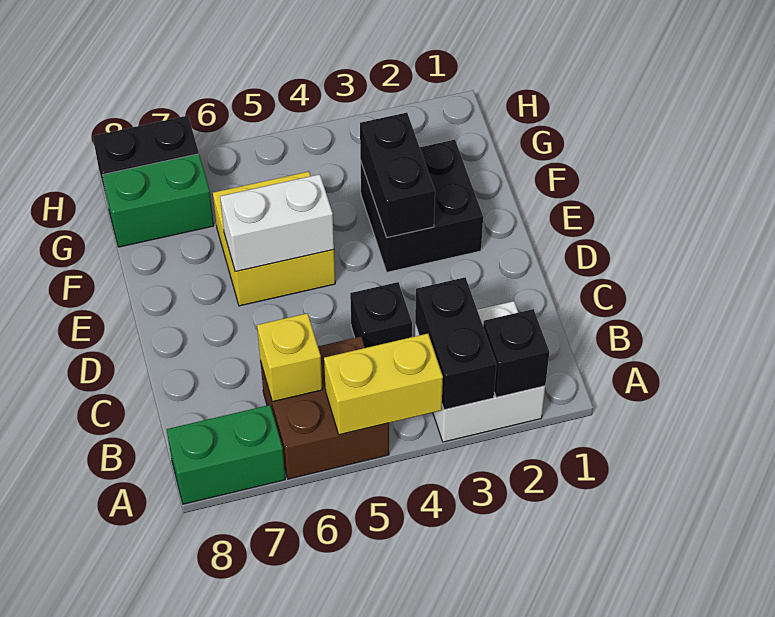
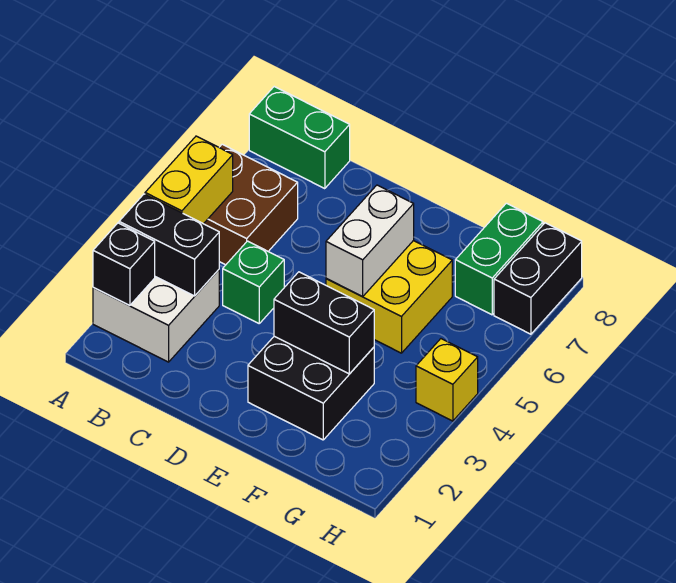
green brick A7:A8 level 1 -> green brick A8:B8 level 1
yellow brick B6 level 2 -> yellow brick H4 level 1
black brick C4 level 1 -> green brick C4 level 1

